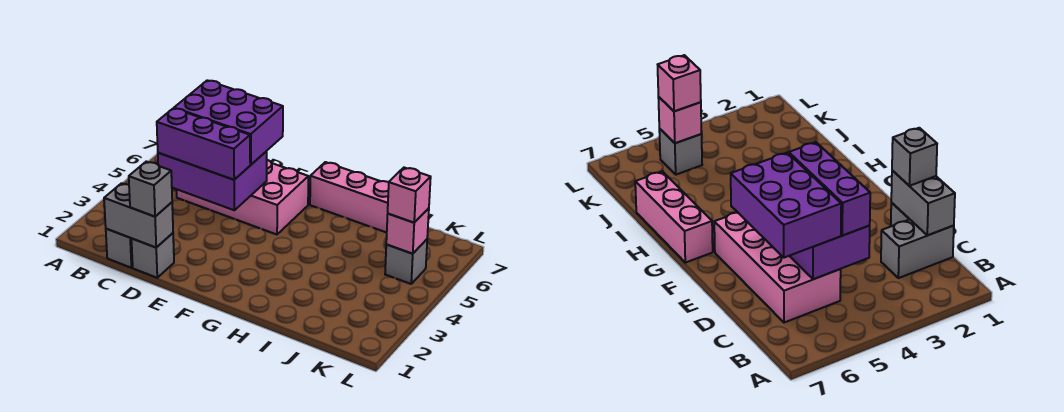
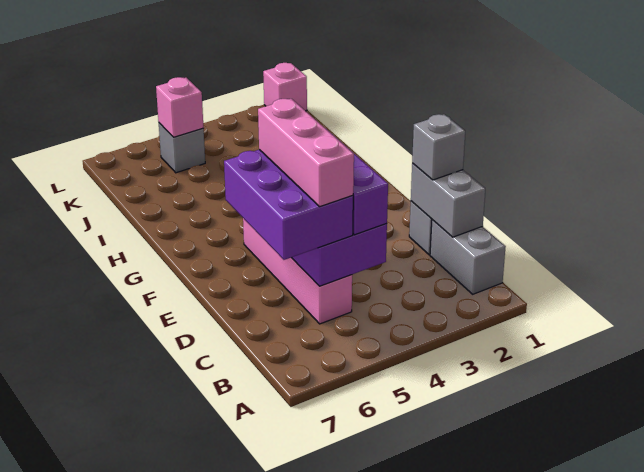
grey brick C1:C2 level 1 -> grey brick B1:C1 level 1
pink brick C5:F6 level 1 -> pink brick C5:F5 level 1
pink brick G7:I7 level 1 -> pink brick C5:E5 level 4
pink brick K5 level 3 -> pink brick L1 level 1

